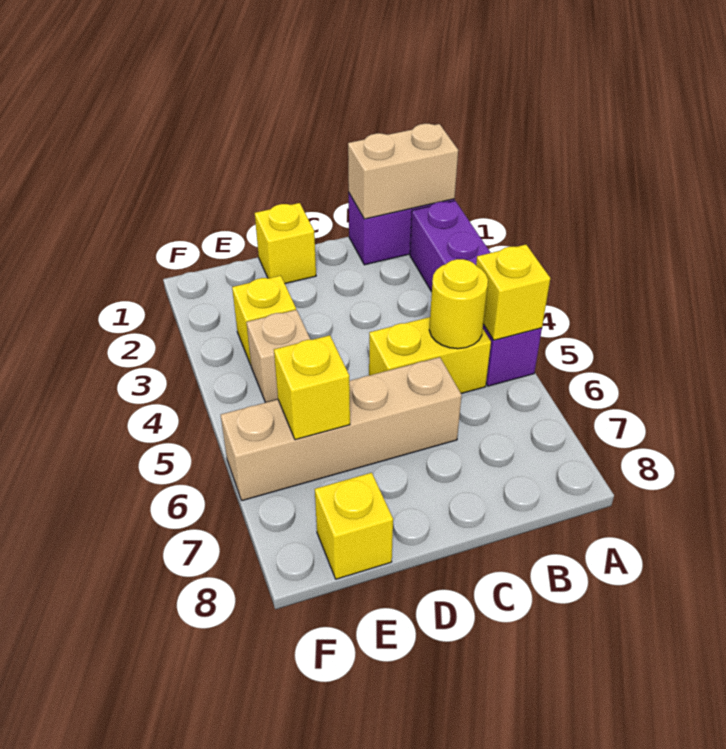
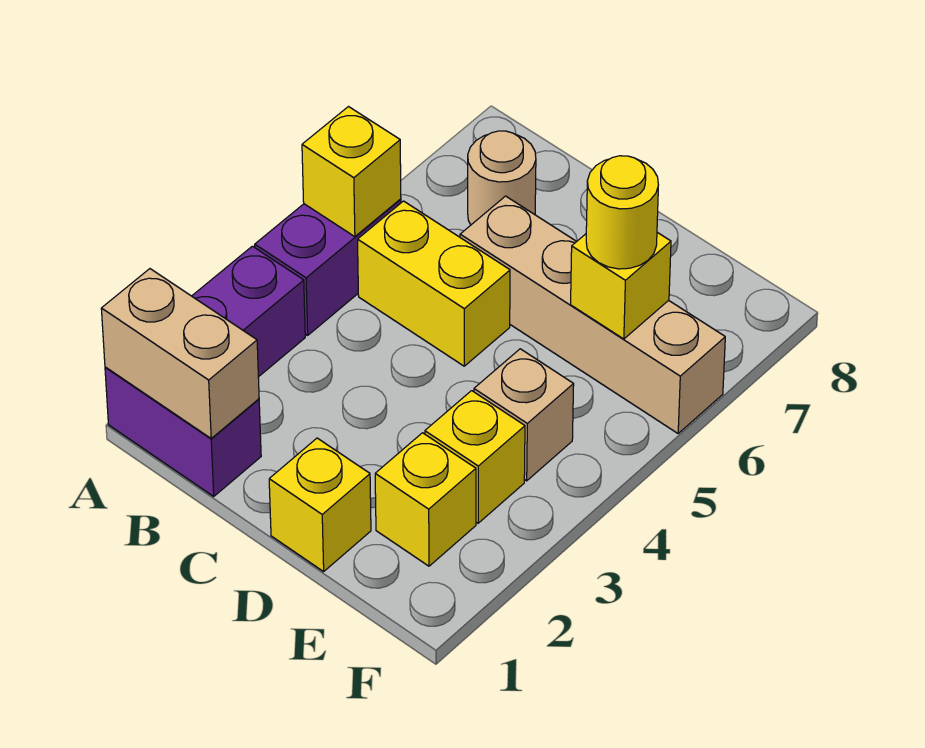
yellow round brick B5 level 2 -> yellow round brick E6 level 3
none -> tan round brick B7 level 1
yellow brick E8 level 1 -> yellow brick E2 level 1

